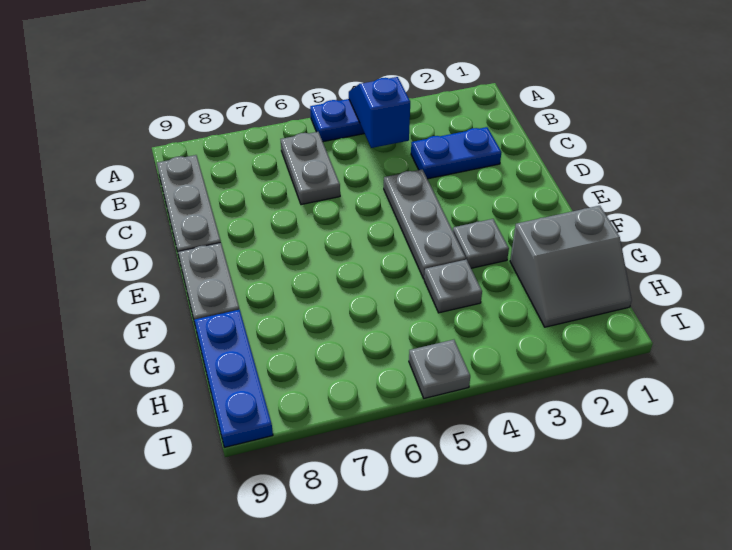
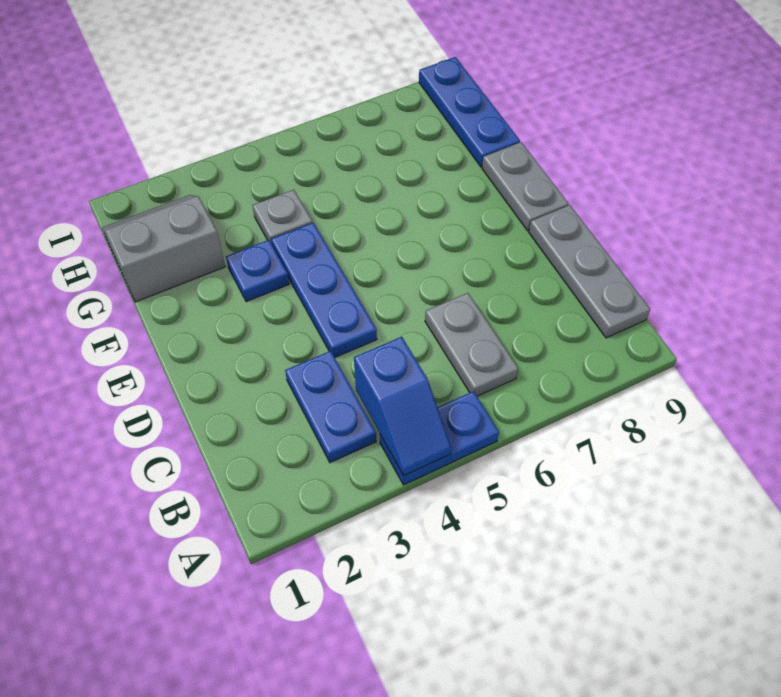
blue plate C2:C3 level 1 -> blue plate B3:C3 level 1
grey plate D4:F4 level 1 -> blue plate D4:F4 level 1
grey plate F3 level 1 -> blue plate F3 level 1
grey plate I5 level 1 -> none

